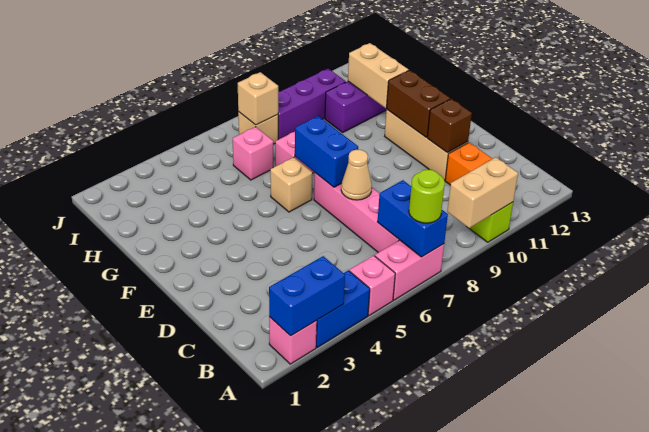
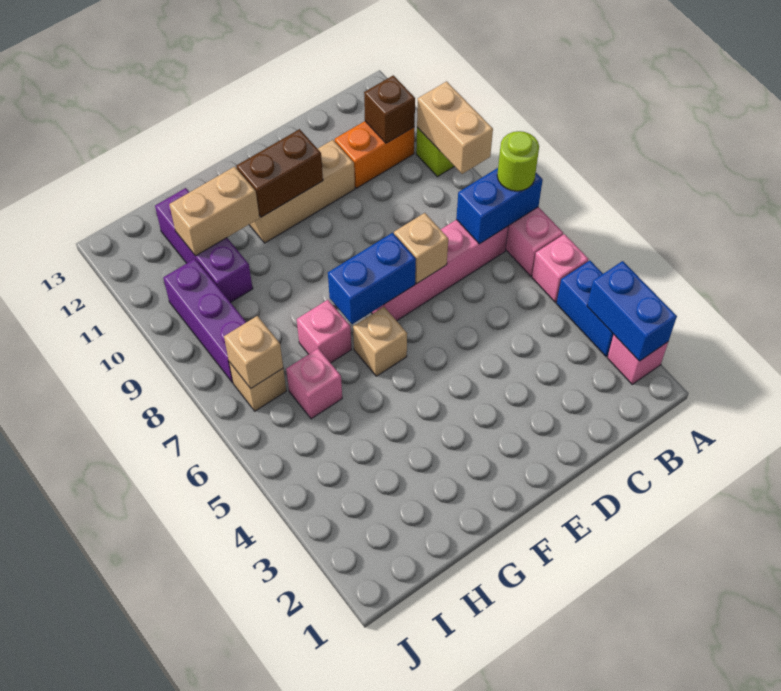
tan cone D7 level 2 -> tan brick D7 level 2
brown brick D11 level 2 -> brown brick B11 level 2

